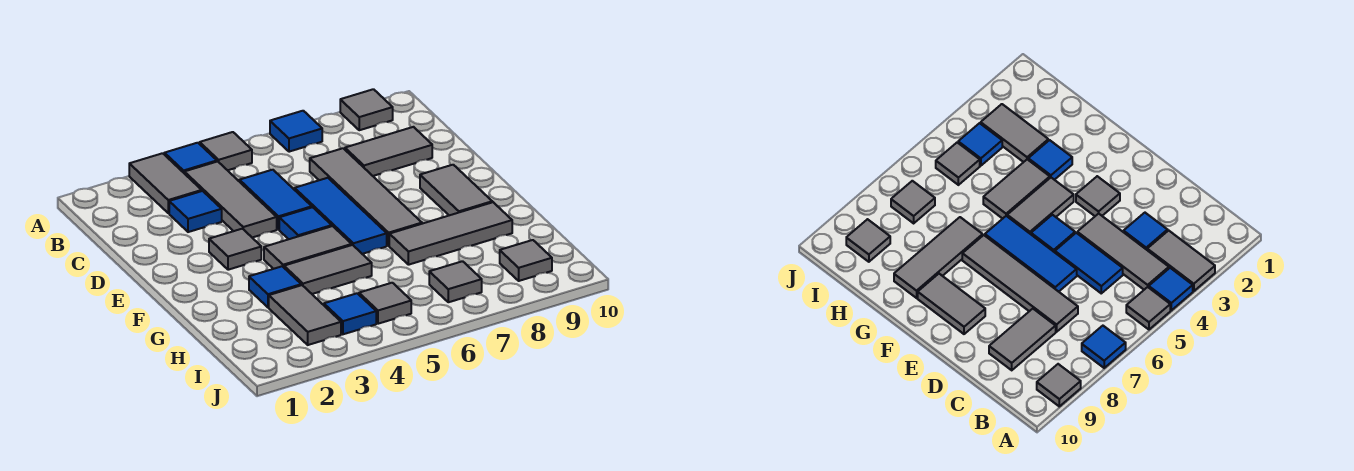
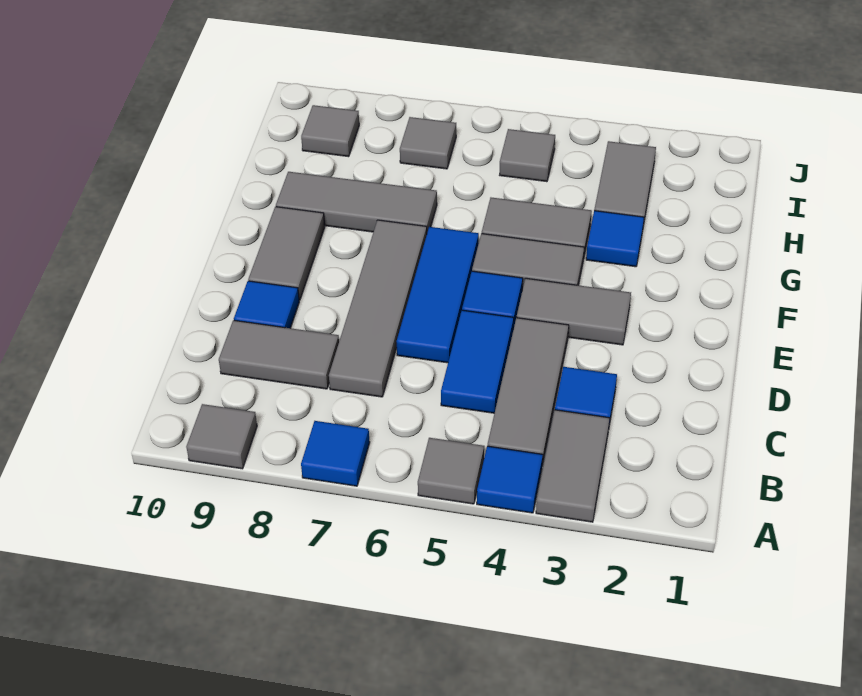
grey tile E3 level 1 -> grey tile E3:E4 level 1
blue tile I4 level 1 -> blue tile D9 level 1

